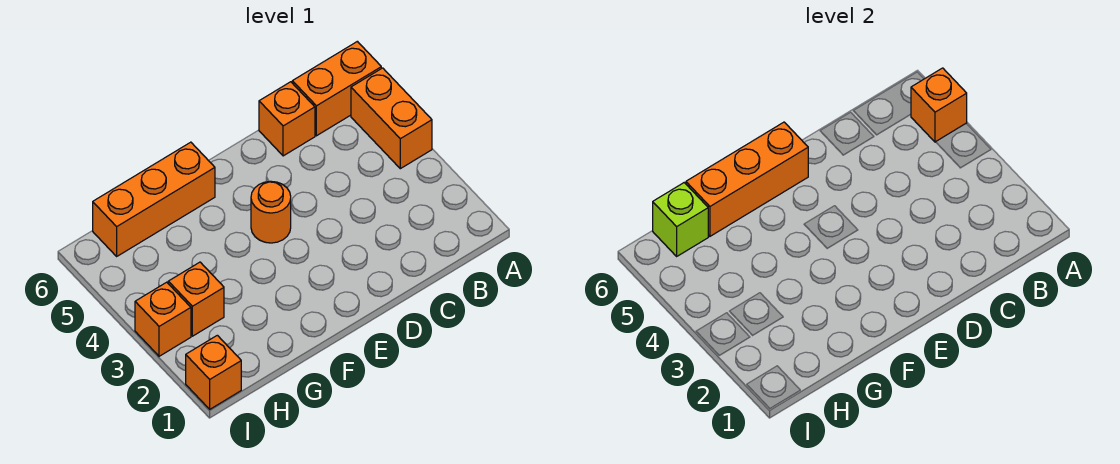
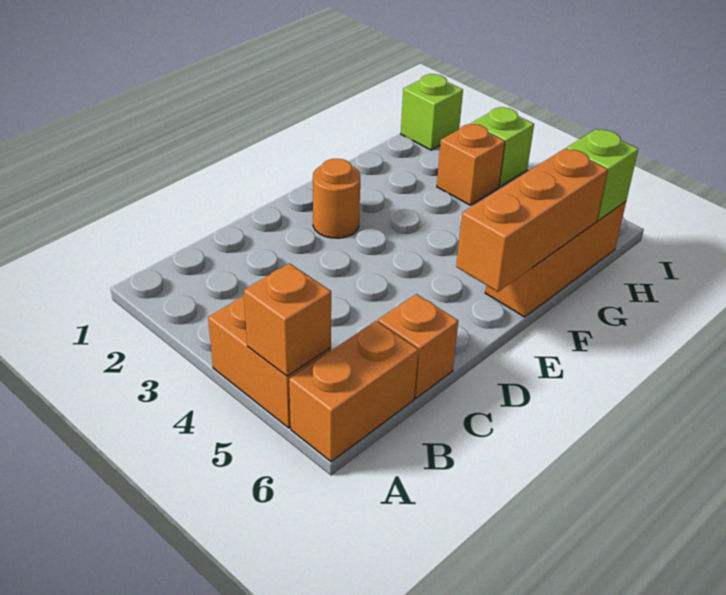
orange round brick E4 level 1 -> orange round brick E2 level 1
orange brick I1 level 1 -> lime brick I1 level 1
orange brick I3 level 1 -> lime brick I3 level 1

